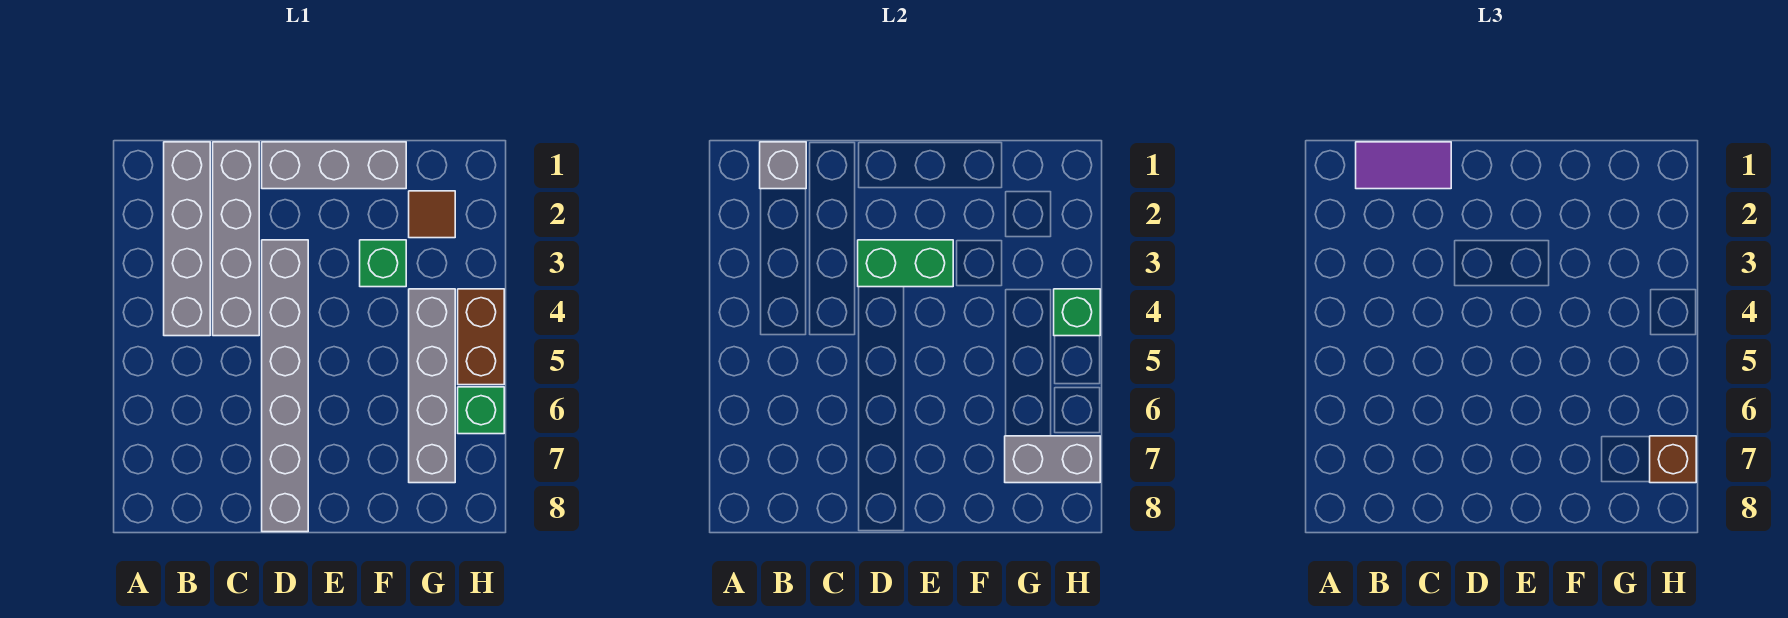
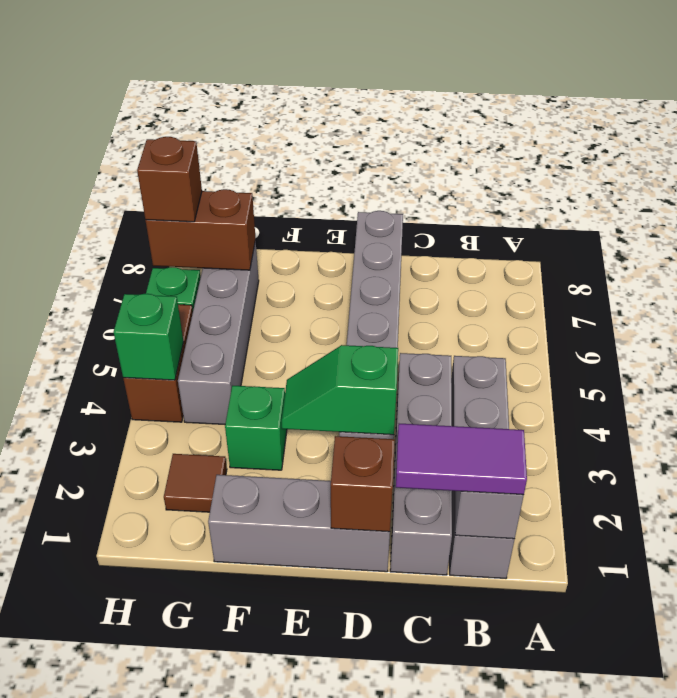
none -> brown brick D1 level 2
green brick D3:E3 level 2 -> green slope D3:E3 level 2 top D
grey brick G7:H7 level 2 -> brown brick G7:H7 level 2

